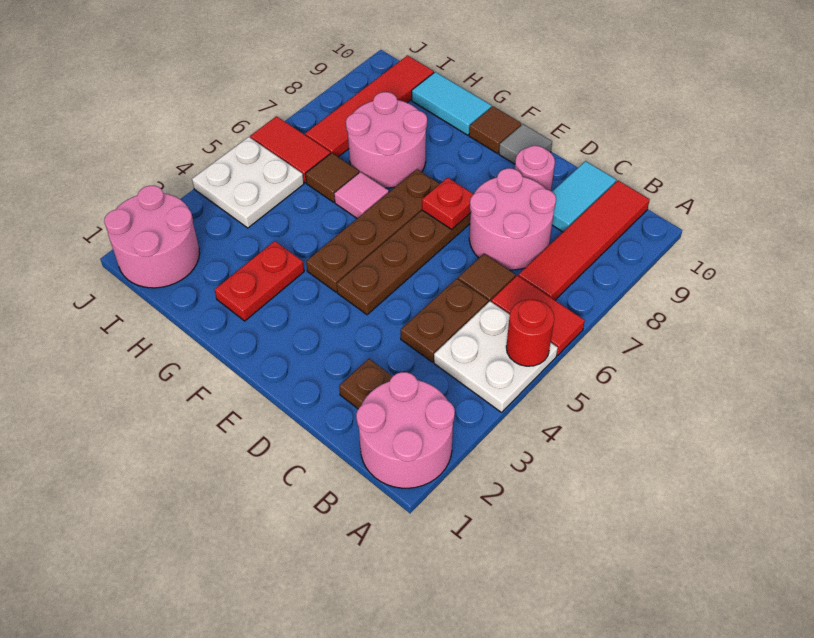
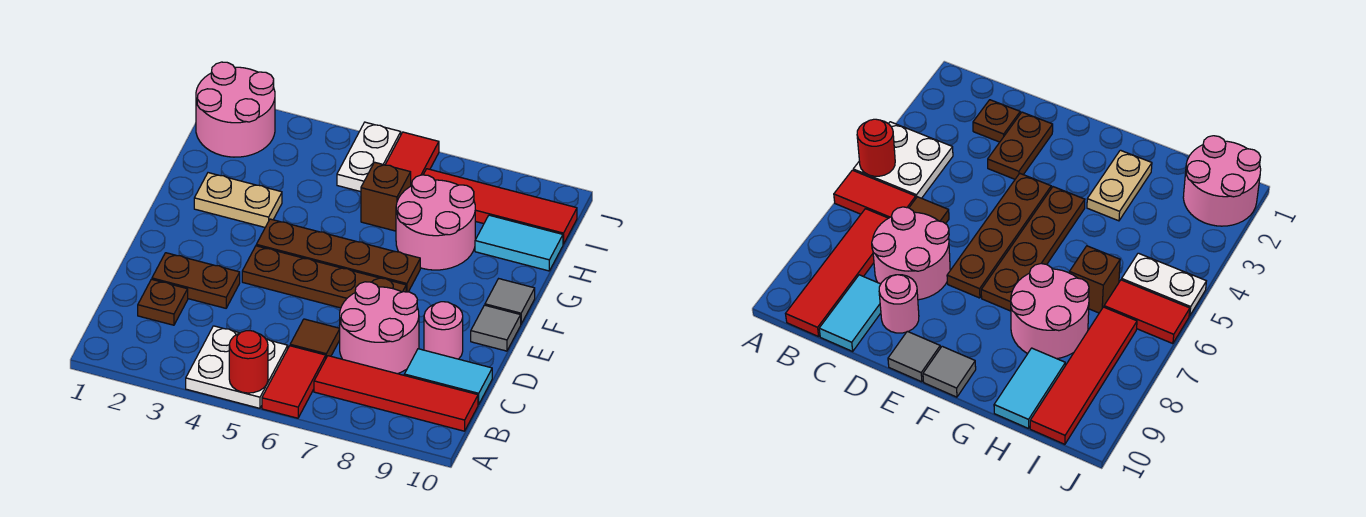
pink round brick A1:B2 level 1 -> none
brown plate C4:C5 level 1 -> brown plate D2:D3 level 1
red plate E7 level 2 -> none
brown tile F10 level 1 -> grey tile F10 level 1
red plate G2:G3 level 1 -> tan plate G2:G3 level 1
pink tile G6 level 1 -> none
cyan tile G10:H10 level 1 -> cyan tile H9:H10 level 1
brown tile H6 level 1 -> brown brick H6 level 1
white plate I4:J5 level 1 -> white plate I5:J5 level 1

